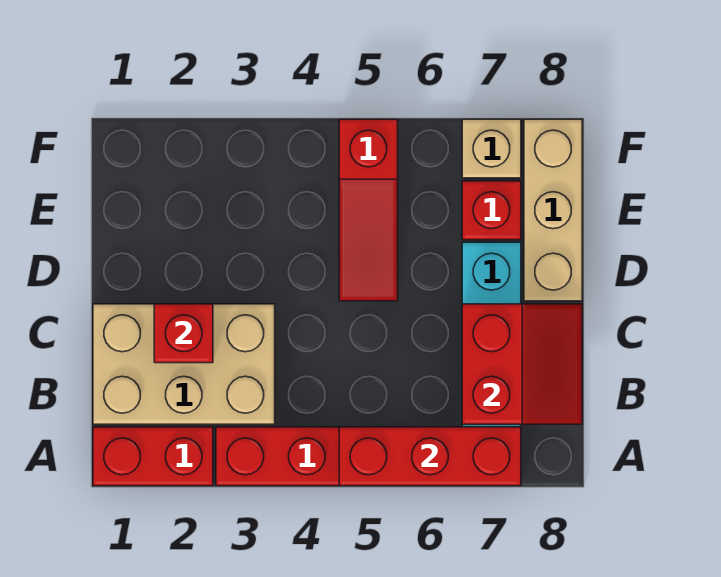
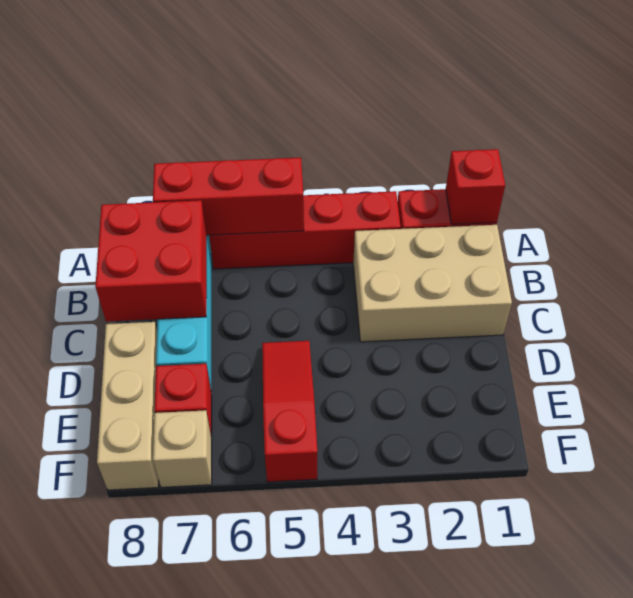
red slope B7:C8 level 2 top 7 -> red brick B7:C8 level 2
red brick C2 level 2 -> red brick A1 level 2

